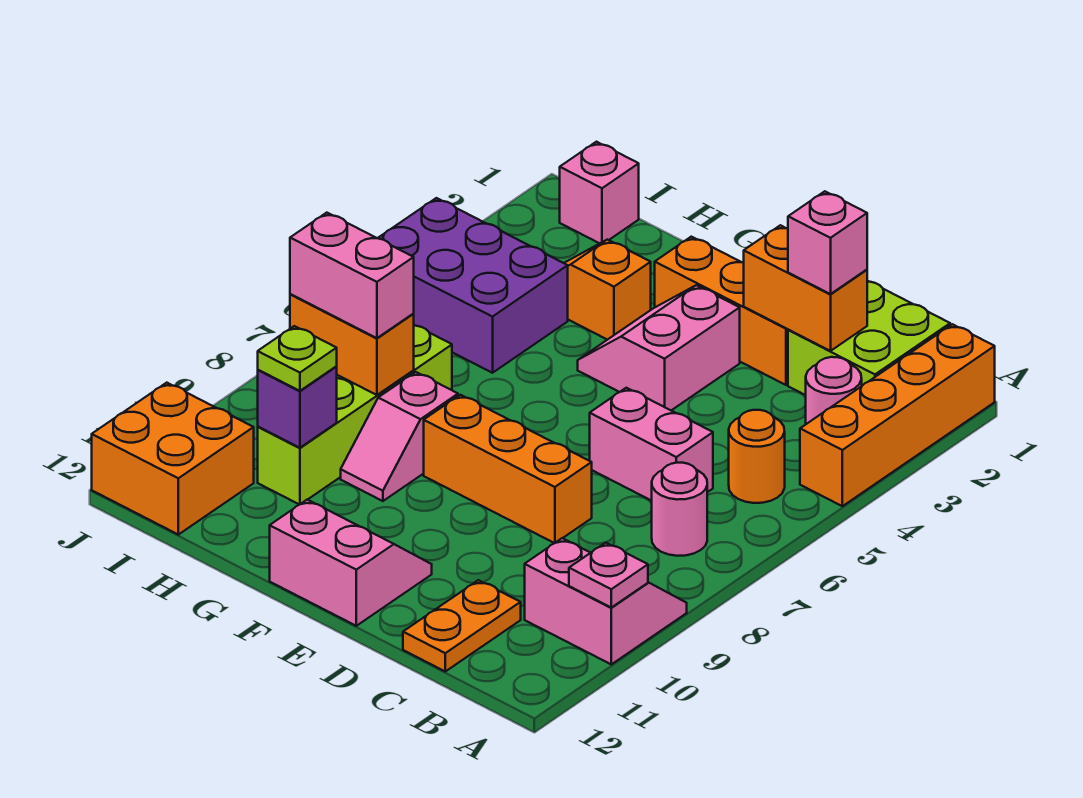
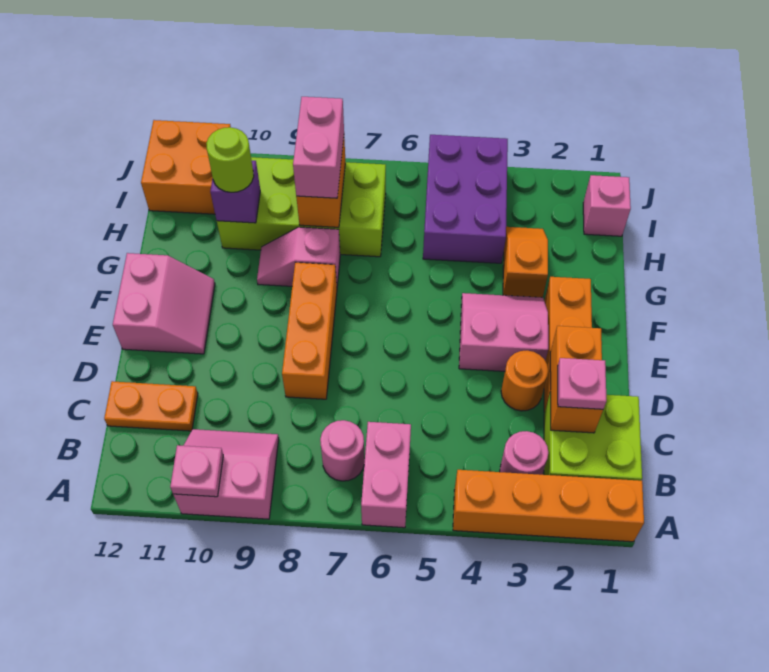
pink slope A9:B10 level 1 top 10 -> pink slope A9:B10 level 1 top A
orange round brick B5 level 1 -> orange round brick D3 level 1
pink brick C2 level 3 -> pink plate C2 level 3
pink brick C6:D6 level 1 -> pink brick A6:B6 level 1
lime brick H7:H10 level 1 -> lime brick H7:I10 level 1
lime plate H10 level 3 -> lime round brick H10 level 3

